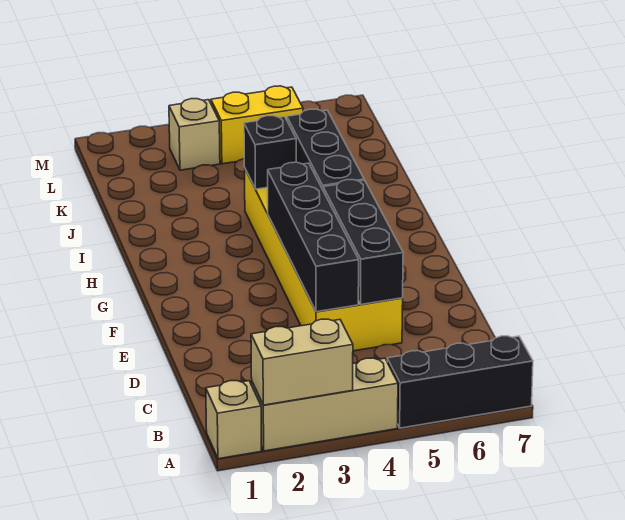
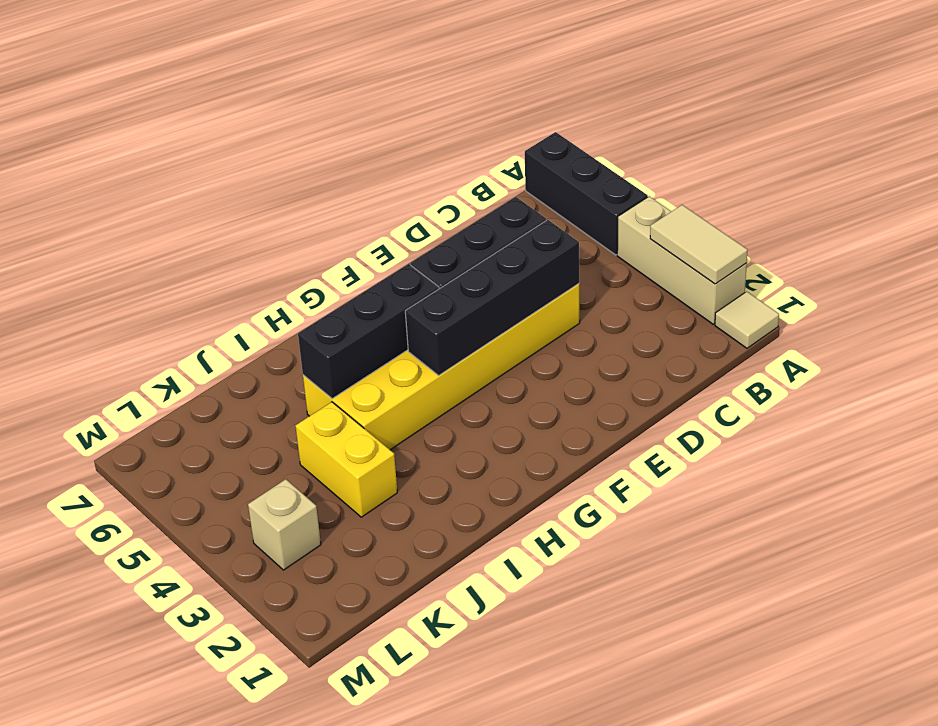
tan brick A1 level 1 -> tan tile A1 level 1
tan brick A2:A3 level 2 -> tan tile A2:A3 level 2
black brick I4 level 2 -> none
yellow brick L4:L5 level 1 -> yellow brick J3:J4 level 1

